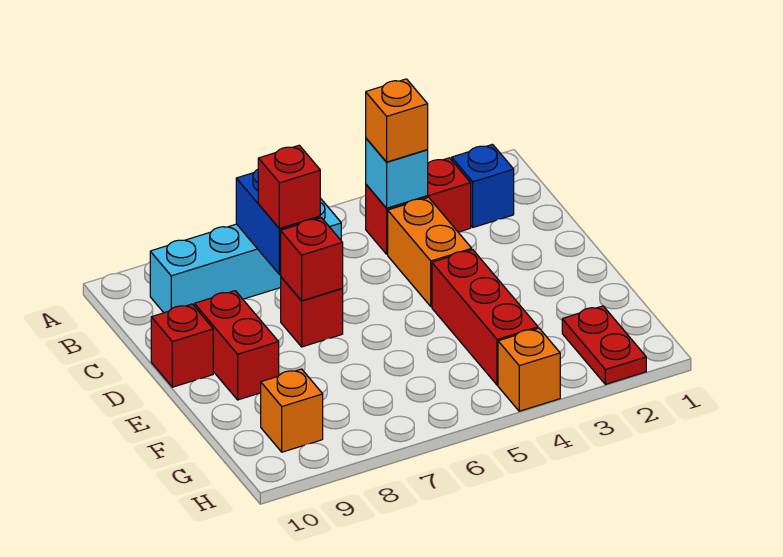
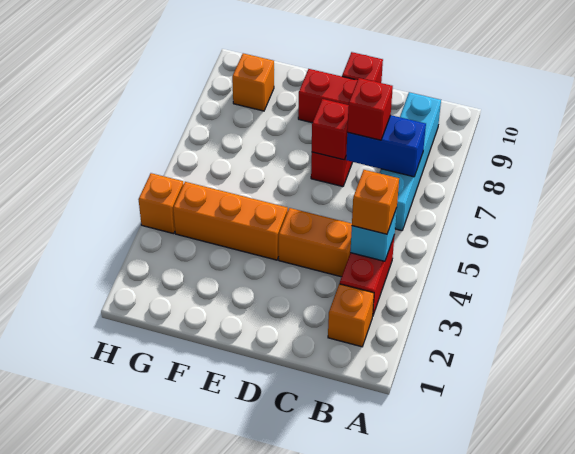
blue brick B2 level 1 -> orange brick B2 level 1
red brick E4:G4 level 1 -> orange brick E4:G4 level 1
red plate G2:H2 level 1 -> none

